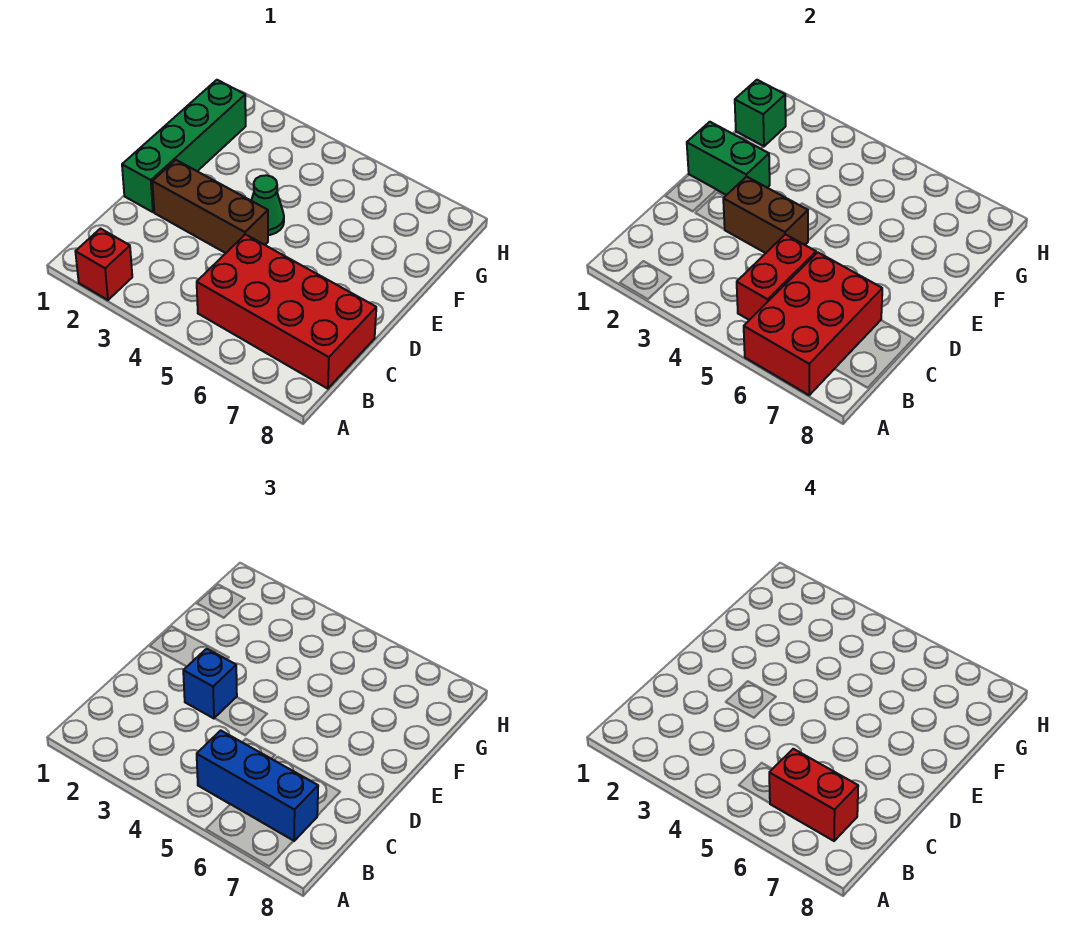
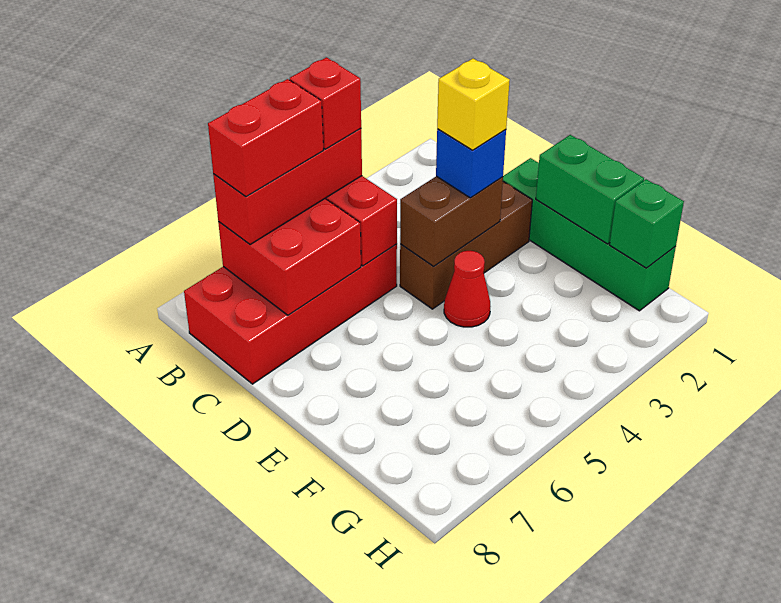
red brick A2 level 1 -> red brick B5 level 4
red brick A6:C7 level 2 -> red brick B6:C7 level 2
blue brick B5:B7 level 3 -> red brick B5:B7 level 3
none -> yellow brick D3 level 4
green brick E1:E2 level 2 -> green brick E1:F1 level 2
green cone E4 level 1 -> red cone E4 level 1

